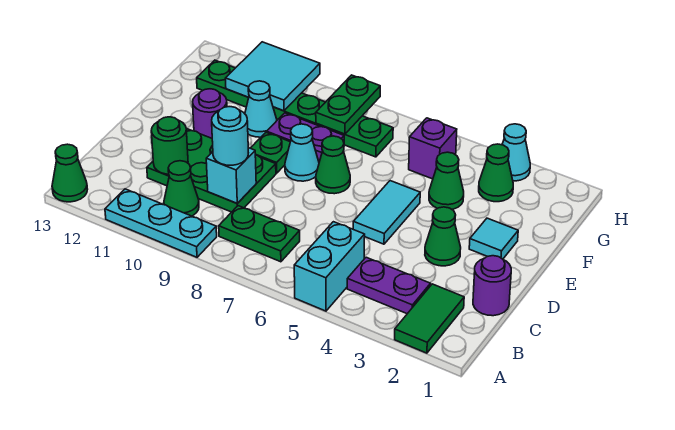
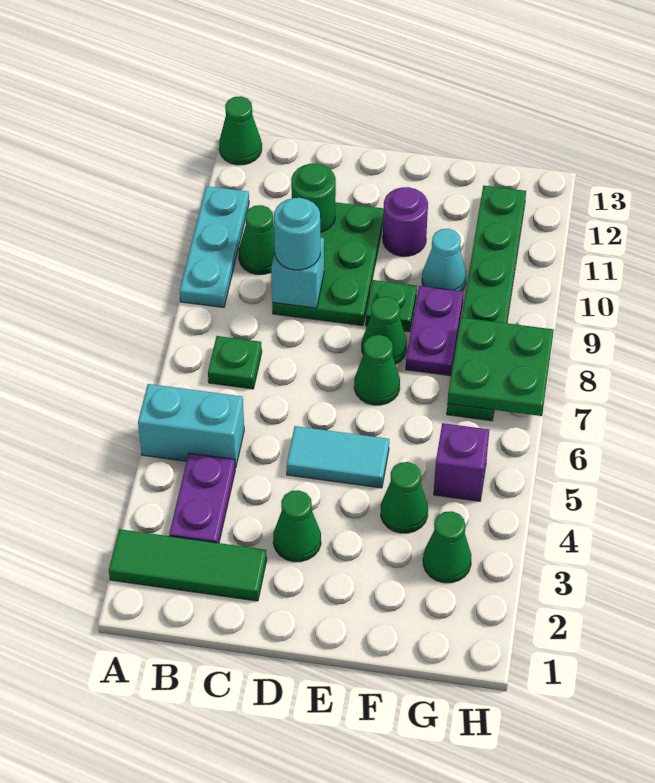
green tile A2:B2 level 1 -> green tile A2:C2 level 1
green plate B7:B8 level 1 -> green plate B7 level 1
purple round brick C1 level 1 -> none
cyan tile E2 level 1 -> none
cyan cone E8 level 1 -> green cone E8 level 1
green plate G8:H8 level 2 -> green plate G7:H8 level 2
cyan tile G10:H11 level 2 -> none
cyan cone H3 level 1 -> none

